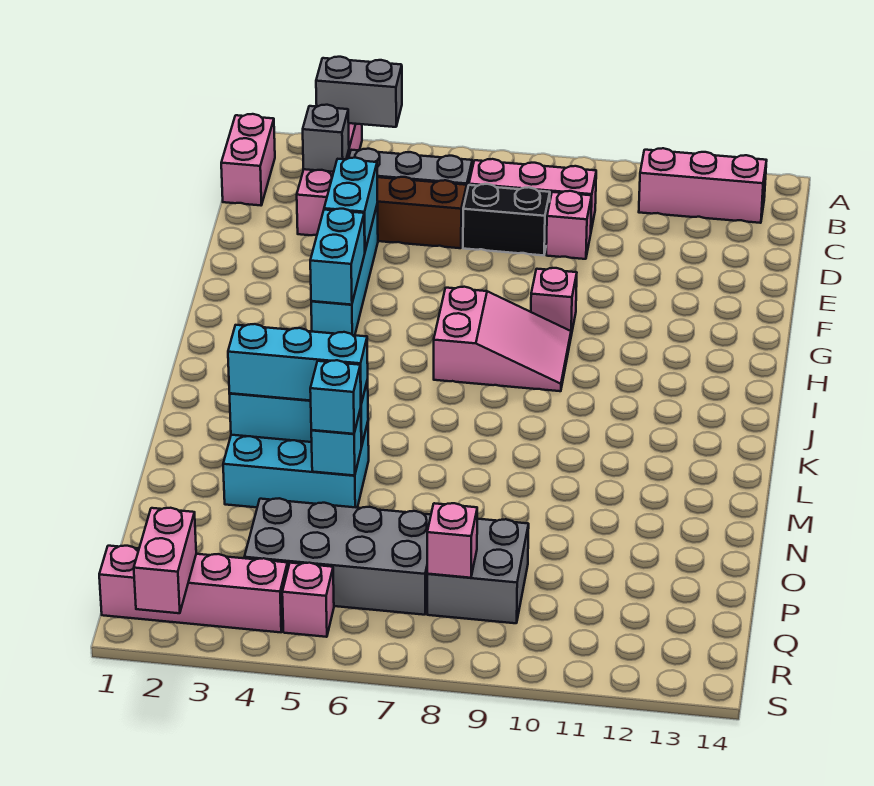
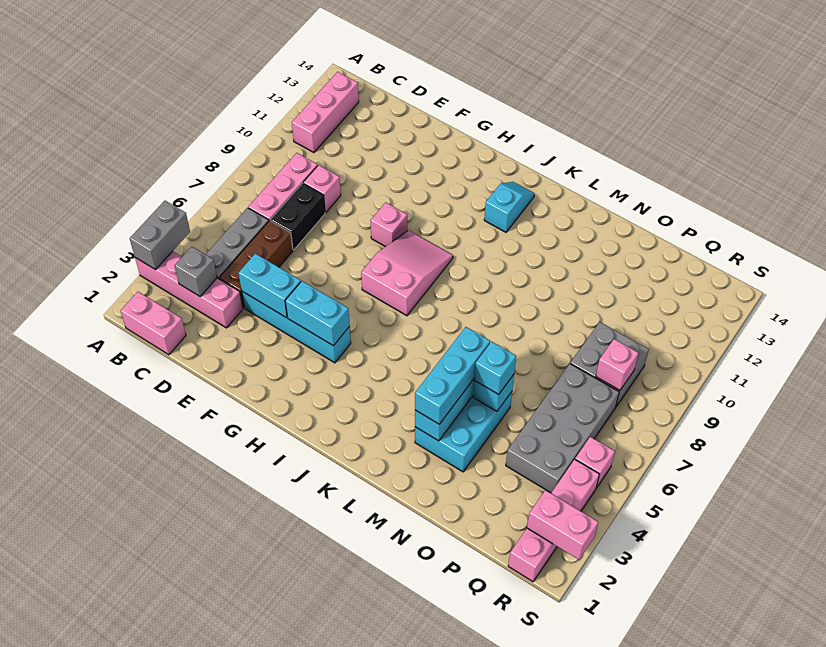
none -> cyan slope J12:J13 level 1 top 12

